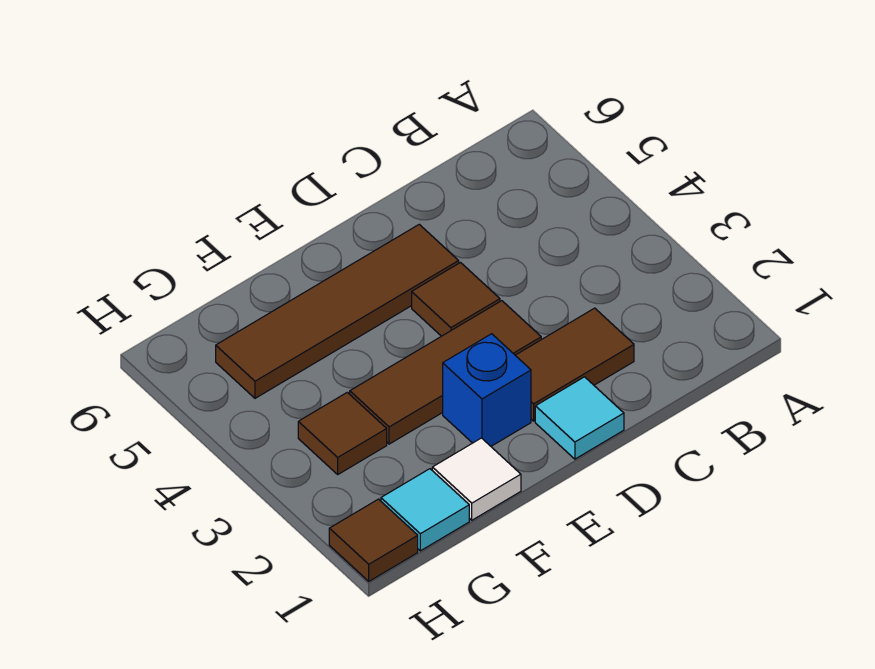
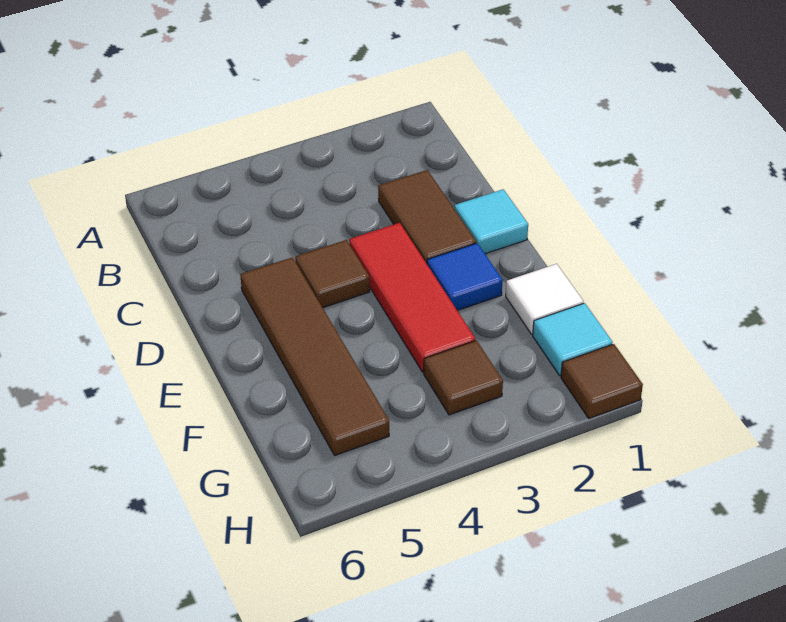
brown tile D3:F3 level 1 -> red tile D3:F3 level 1
blue brick E2 level 1 -> blue tile E2 level 1

